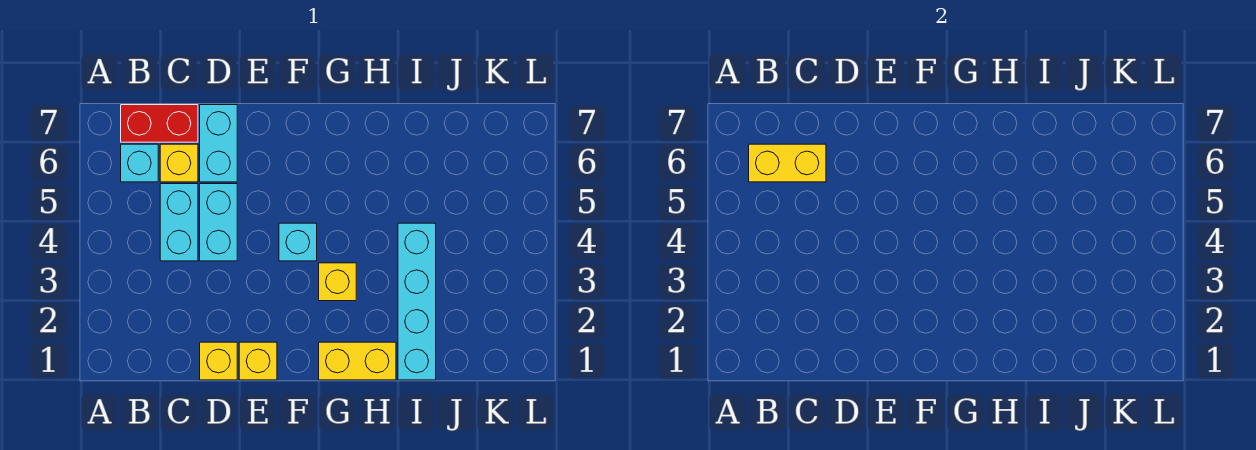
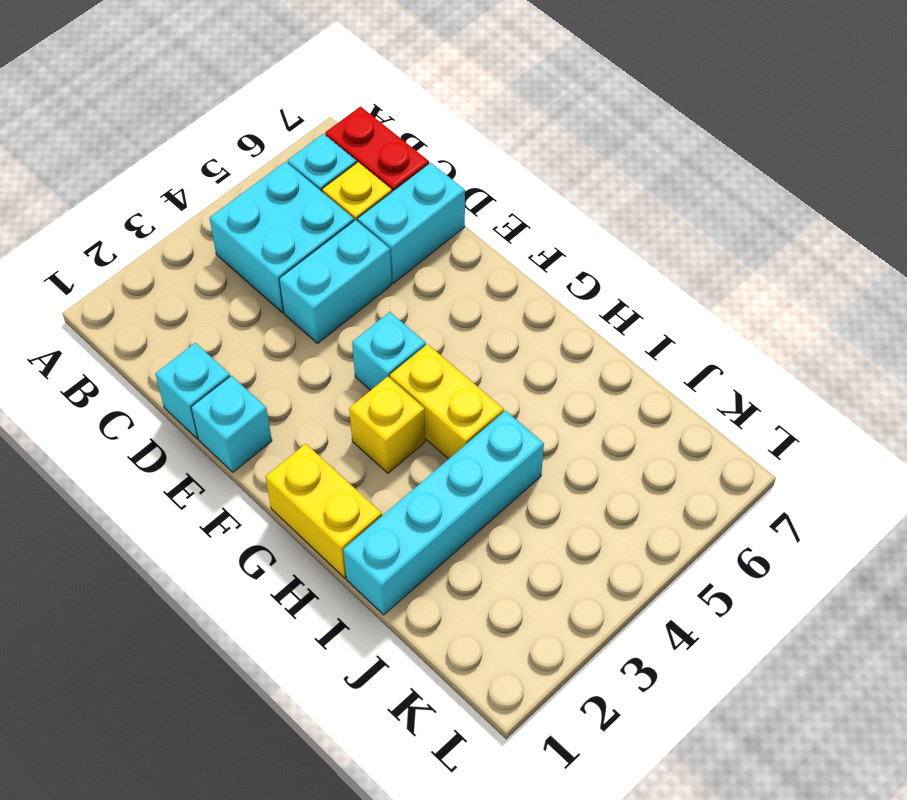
yellow brick B6:C6 level 2 -> yellow brick G4:H4 level 1
cyan brick C4:C5 level 1 -> cyan brick B4:C5 level 1
yellow brick D1 level 1 -> cyan brick D1 level 1
yellow brick E1 level 1 -> cyan brick E1 level 1

